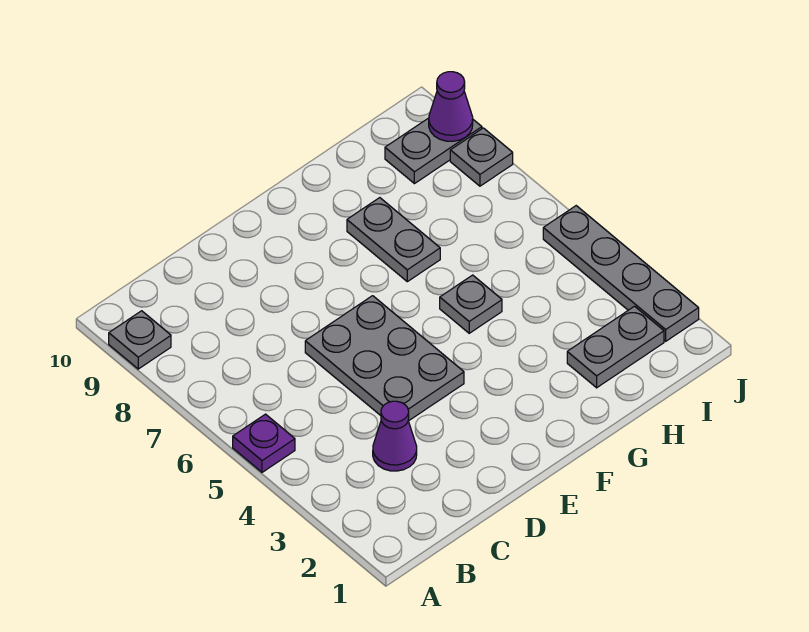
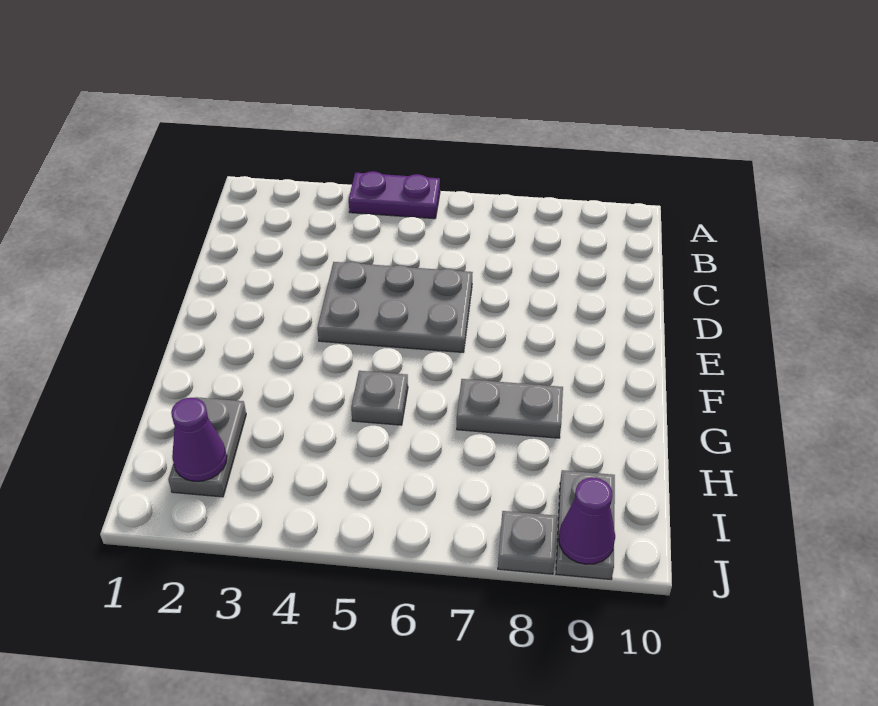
purple plate A5 level 1 -> purple plate A4:A5 level 1
grey plate A9 level 1 -> none
purple cone C3 level 1 -> purple cone I2 level 2
grey plate J2:J5 level 1 -> none

